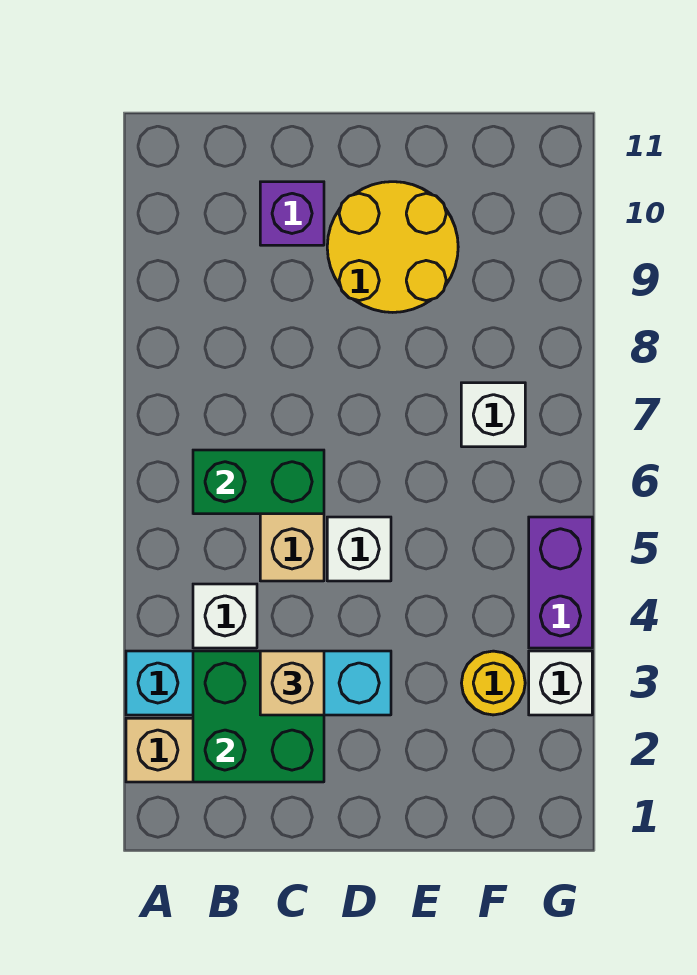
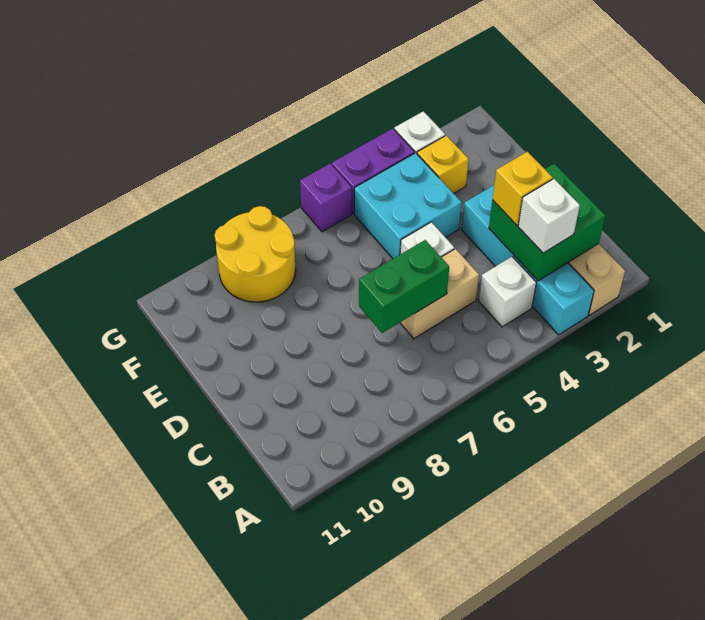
green brick B6:C6 level 2 -> green brick C6:C7 level 2
tan brick C3 level 3 -> yellow brick C3 level 3
purple brick C10 level 1 -> purple brick G6 level 1
yellow round brick D9:E10 level 1 -> yellow round brick F8:G9 level 1
none -> cyan brick E4:F5 level 1
yellow round brick F3 level 1 -> yellow brick F3 level 1
white brick F7 level 1 -> white brick B3 level 3

